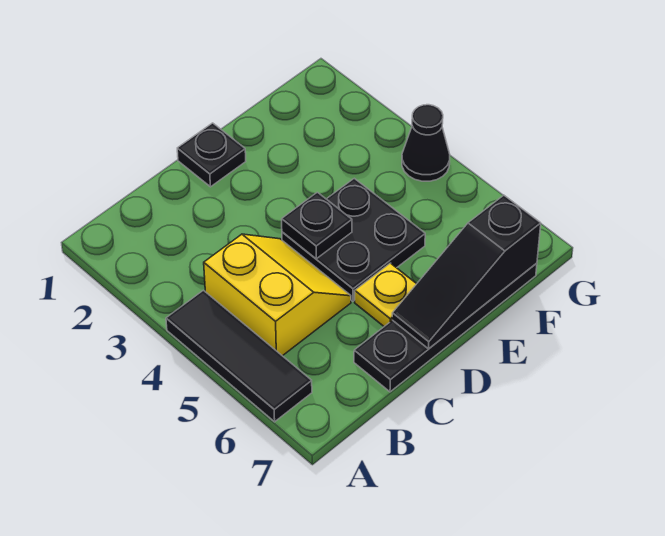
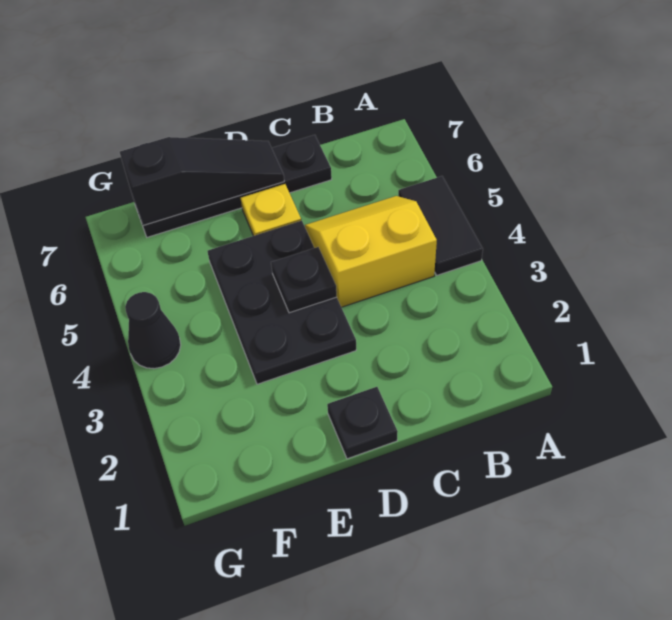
black tile A4:A6 level 1 -> black tile A4:A5 level 1
yellow slope B4:C5 level 1 top B -> yellow slope B4:C5 level 1 top 4
black plate D4:E5 level 1 -> black plate D3:E5 level 1

